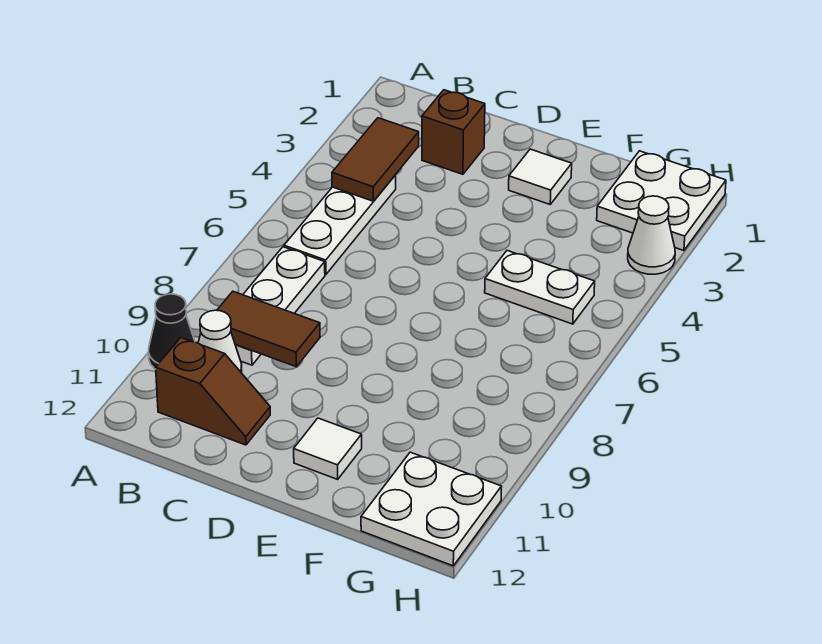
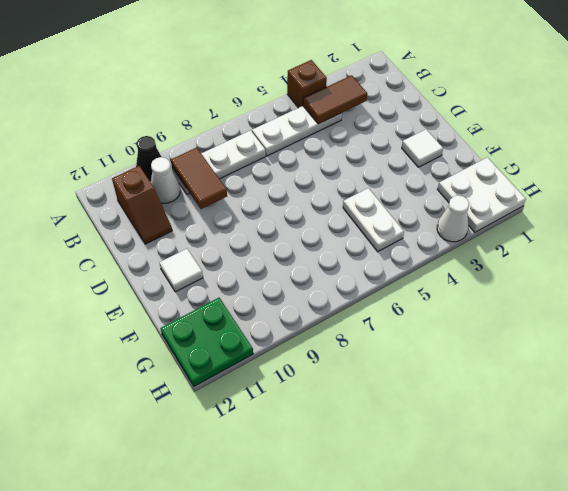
brown brick C2 level 1 -> brown brick A4 level 1
white plate G11:H12 level 1 -> green plate G11:H12 level 1

